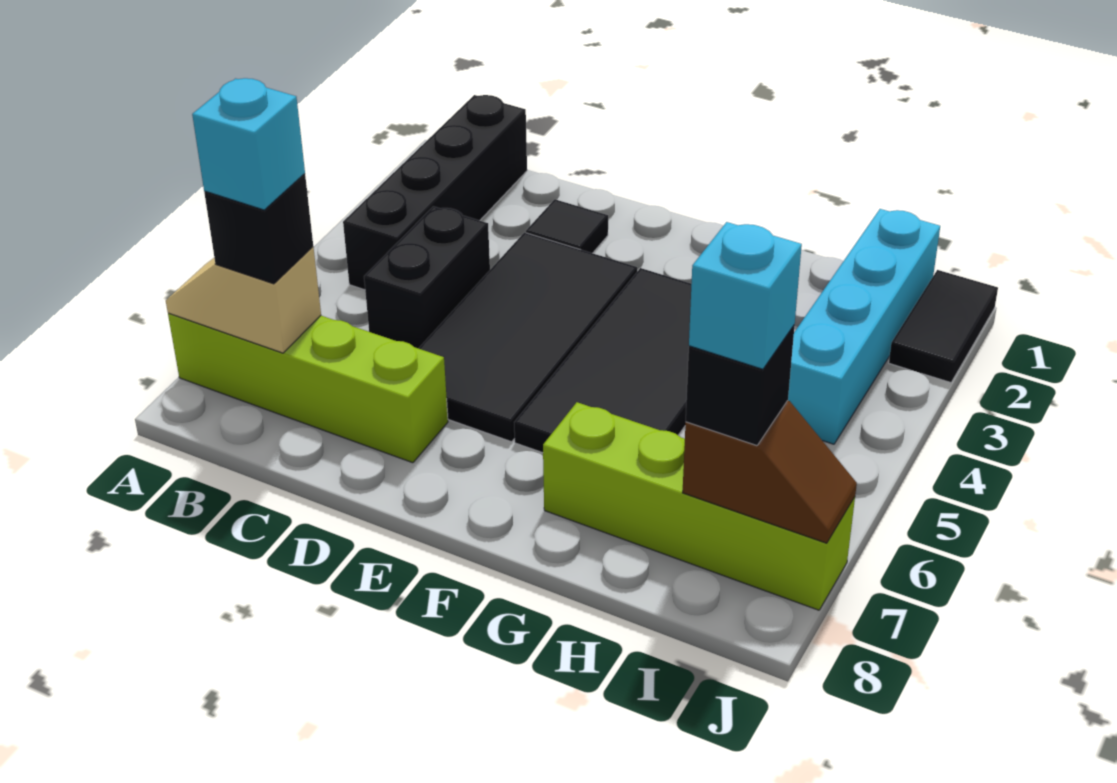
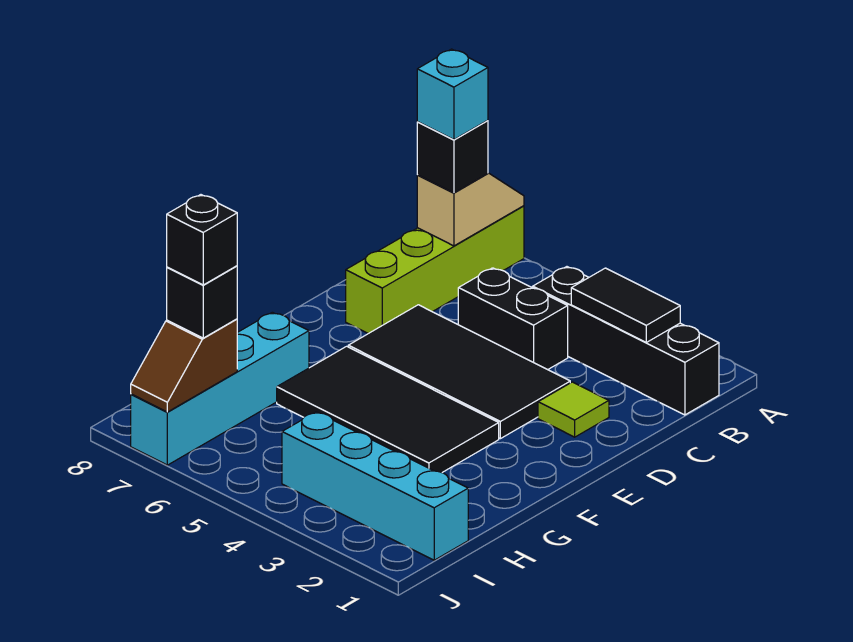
black tile D2 level 1 -> lime tile D2 level 1
lime brick G7:J7 level 1 -> cyan brick G7:J7 level 1
cyan brick I7 level 4 -> black brick I7 level 4
black tile J1:J2 level 1 -> black tile B2:B3 level 2

